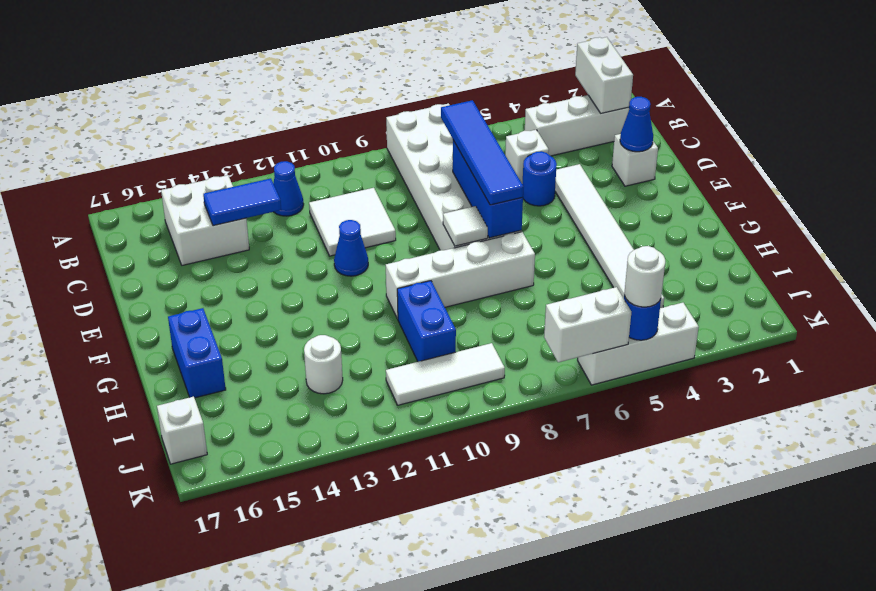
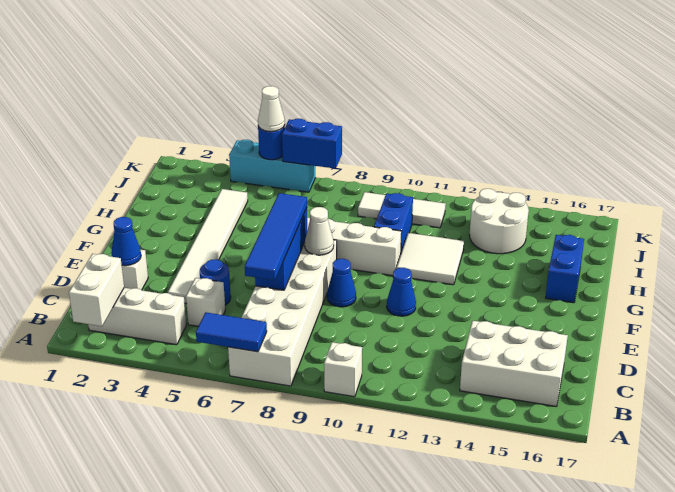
blue cone B12 level 1 -> blue cone E9 level 1
white brick B14:C15 level 1 -> white brick B14:C16 level 1
white tile C10:D11 level 1 -> white tile G11:H12 level 1
blue tile C13:C14 level 2 -> blue tile A6:A7 level 2
white tile F8 level 2 -> white cone F8 level 2
white round brick I13 level 1 -> white round brick I13:J14 level 1
white brick J17 level 1 -> white brick A10 level 1
white brick K4:K6 level 1 -> cyan brick K4:K6 level 1
white round brick K5 level 3 -> white cone K5 level 3
white brick K6:K7 level 2 -> blue brick K6:K7 level 2

